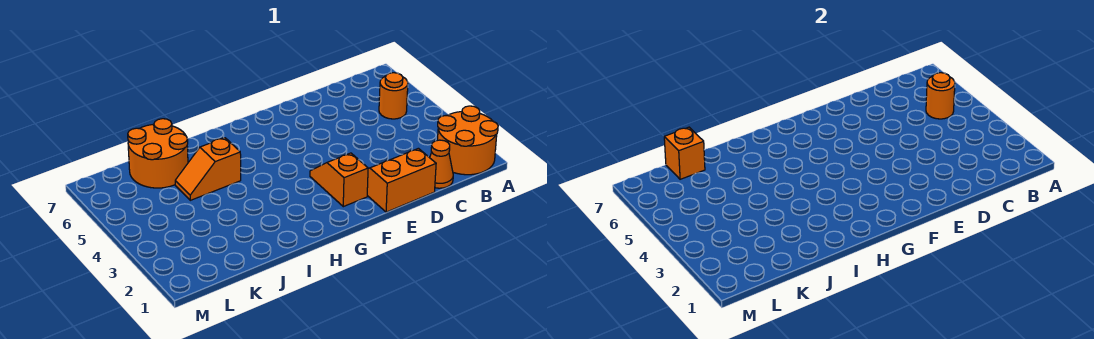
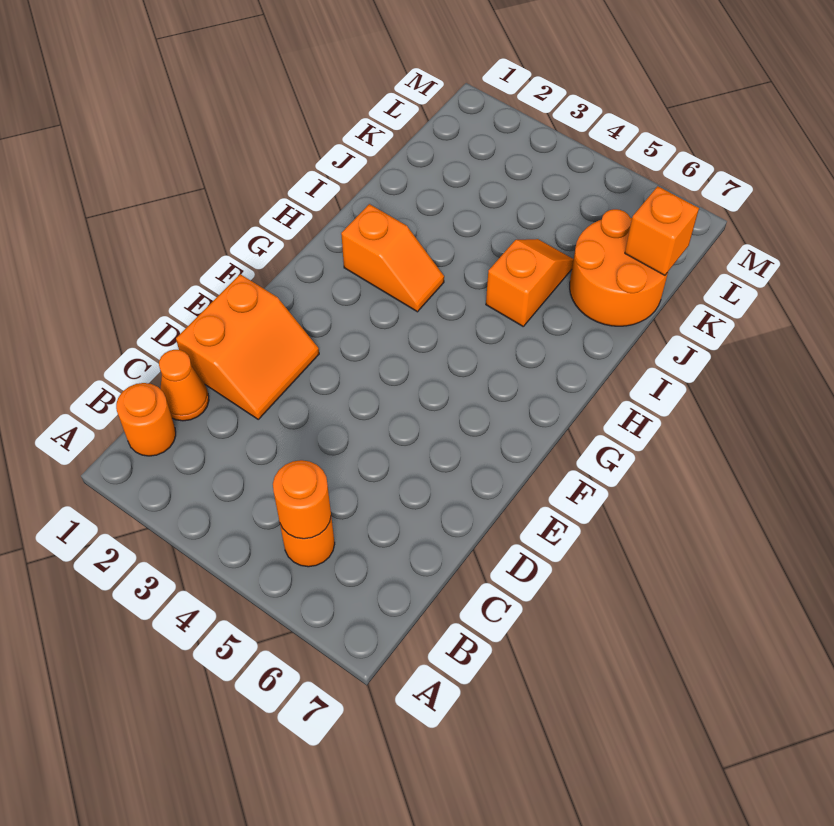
orange round brick A1:B2 level 1 -> orange round brick B1 level 1
orange slope F2:F3 level 1 top 2 -> orange slope H2:H3 level 1 top 2

